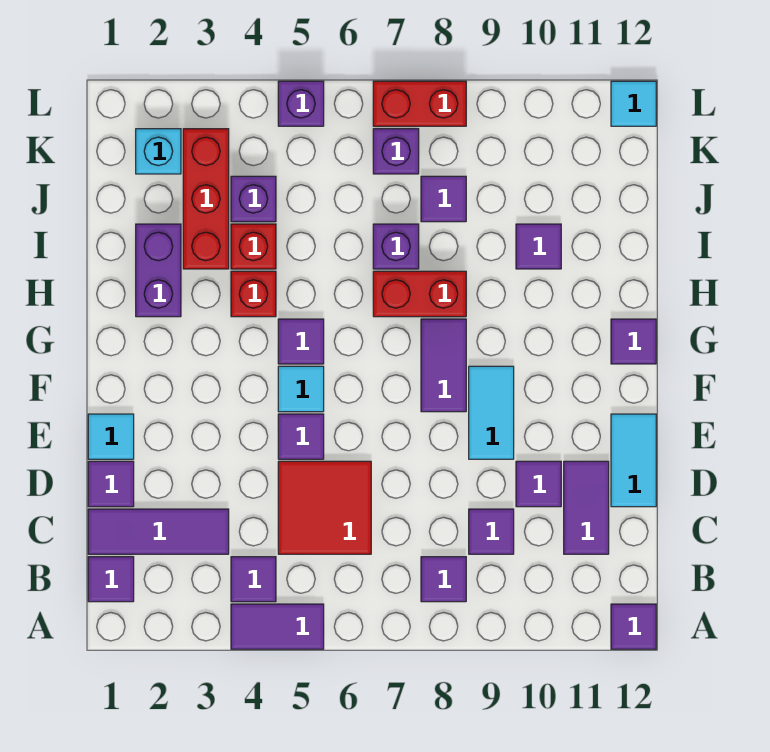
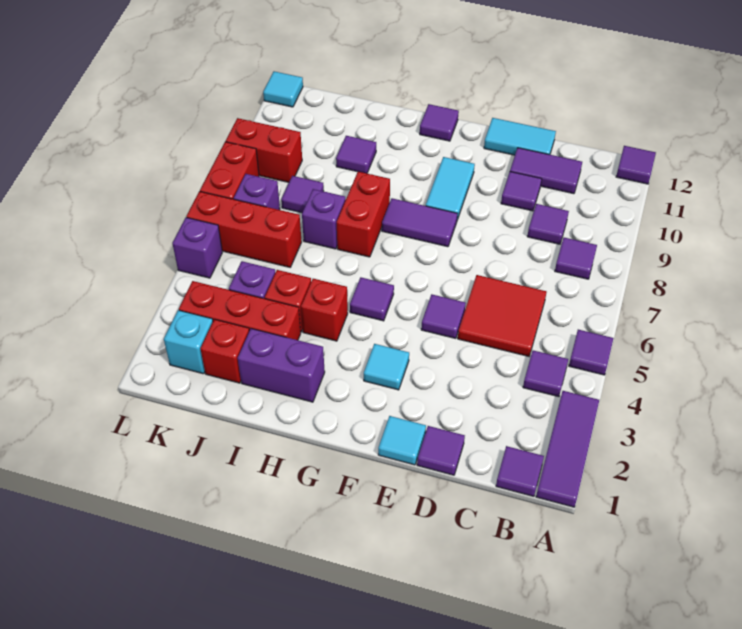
purple tile A4:A5 level 1 -> purple tile A5 level 1
purple tile C1:C3 level 1 -> purple tile A1:A3 level 1
cyan tile E9:F9 level 1 -> cyan tile F9:F10 level 1
cyan tile F5 level 1 -> cyan tile F3 level 1
none -> red brick J2 level 1
none -> red brick J6:L6 level 1
none -> red brick K9:L9 level 1

